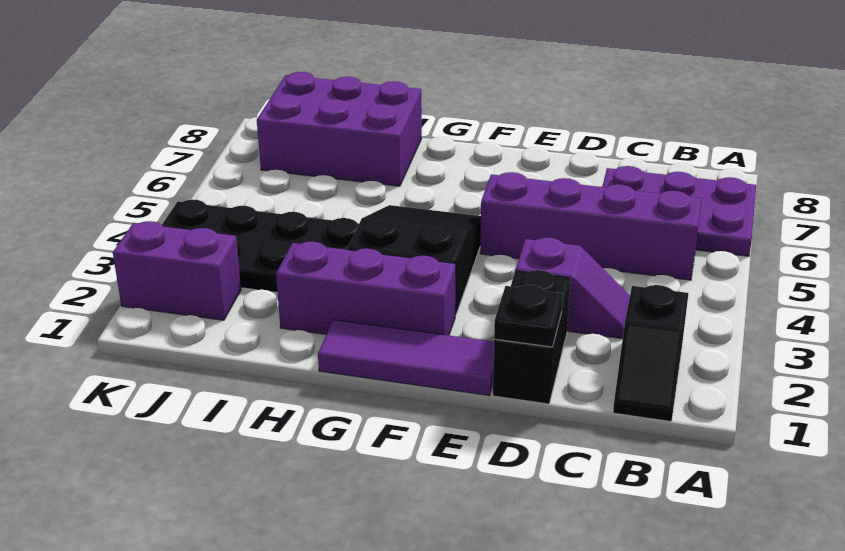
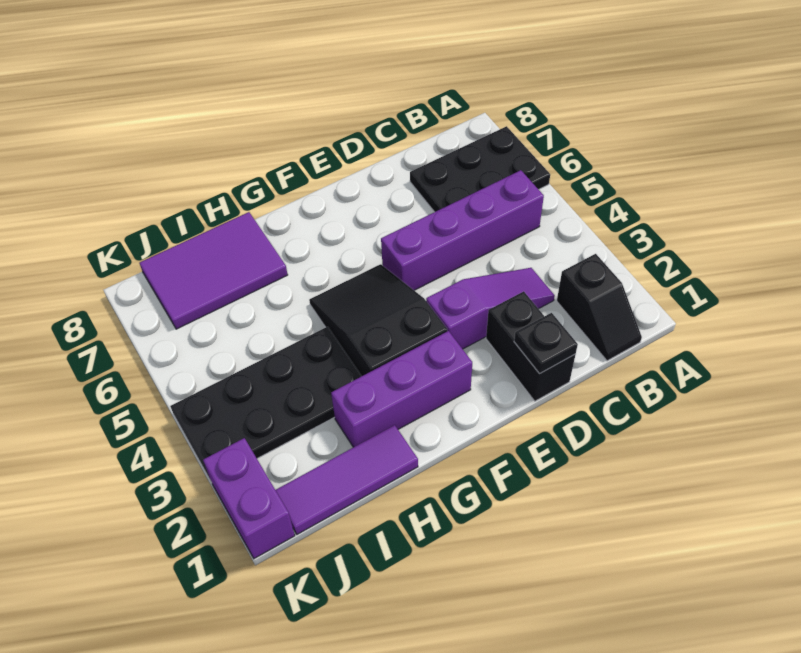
purple plate A6:C7 level 1 -> black plate A6:C7 level 1
purple slope C3:D3 level 1 top D -> purple slope C3:E3 level 1 top E
purple tile E1:G1 level 1 -> purple tile H1:J1 level 1
purple brick H7:J8 level 1 -> purple tile H7:J8 level 1
purple brick J2:K2 level 1 -> purple brick K1:K2 level 1

